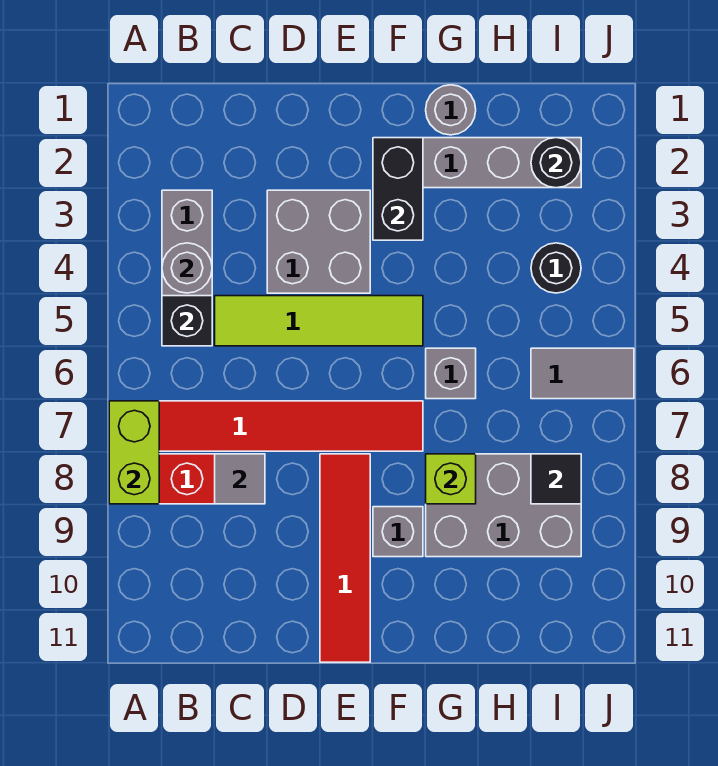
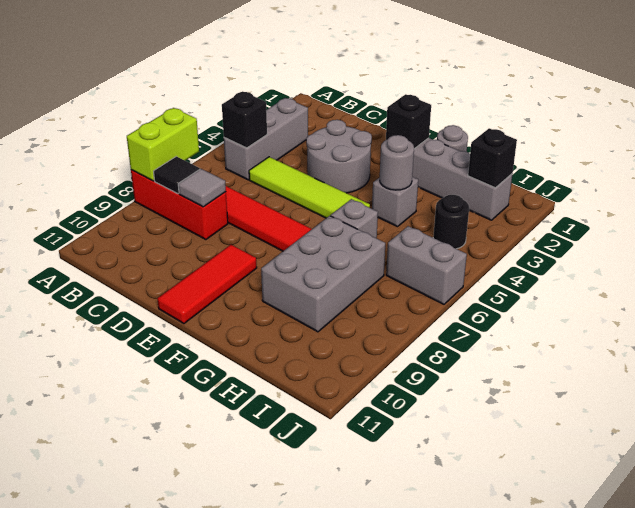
grey round brick B4 level 2 -> grey round brick G4 level 2
grey brick D3:E4 level 1 -> grey round brick D3:E4 level 1
red tile E8:E11 level 1 -> red tile E9:E11 level 1
black brick F2:F3 level 2 -> black brick F2 level 2
grey brick F9 level 1 -> grey brick G4 level 1
grey brick G8:I9 level 1 -> grey brick G7:H9 level 1
lime brick G8 level 2 -> none
black round brick I2 level 2 -> black brick I2 level 2
grey tile I6:J6 level 1 -> grey brick I6:J6 level 1
black tile I8 level 2 -> black tile B8 level 2

